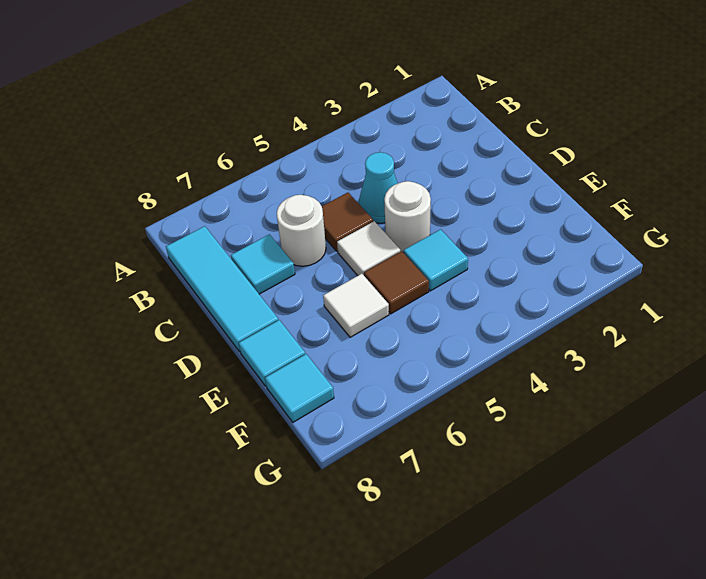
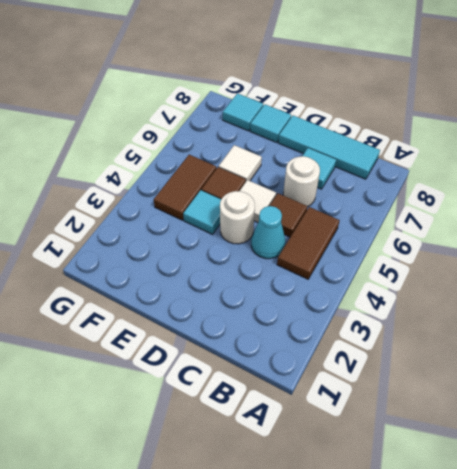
none -> brown tile B4:B5 level 1
none -> brown tile F4:F5 level 1

